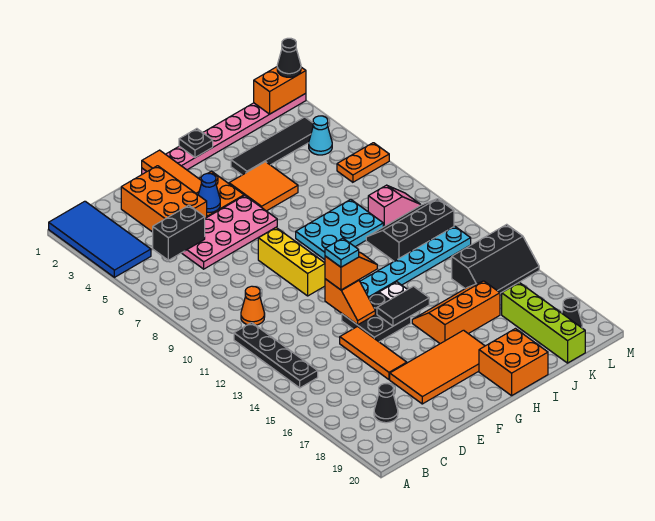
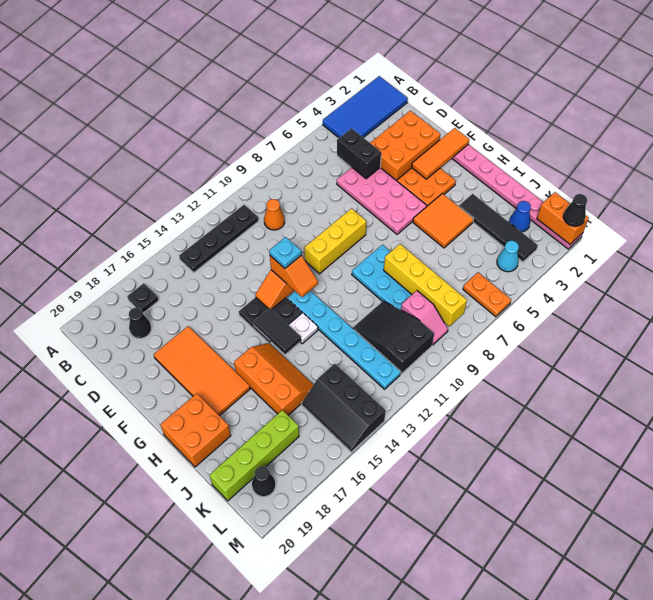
orange tile E14:E16 level 1 -> none
blue cone F4 level 2 -> blue cone K2 level 1
black plate H1 level 2 -> black plate B17 level 1
none -> yellow brick I8:L8 level 2
black slope J10:L11 level 1 top 11 -> black slope J10:L11 level 1 top L

